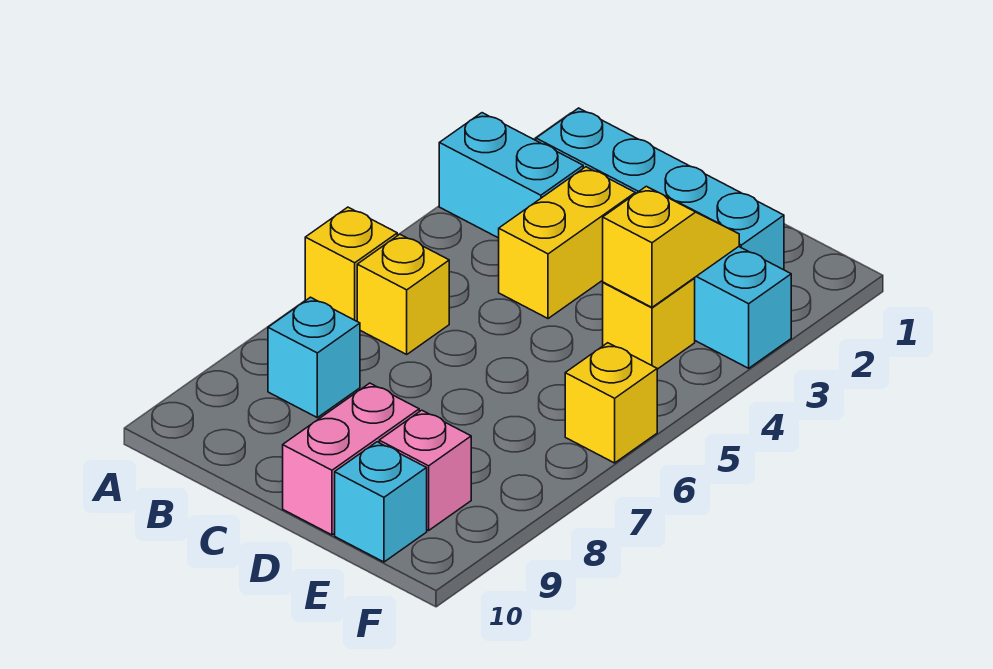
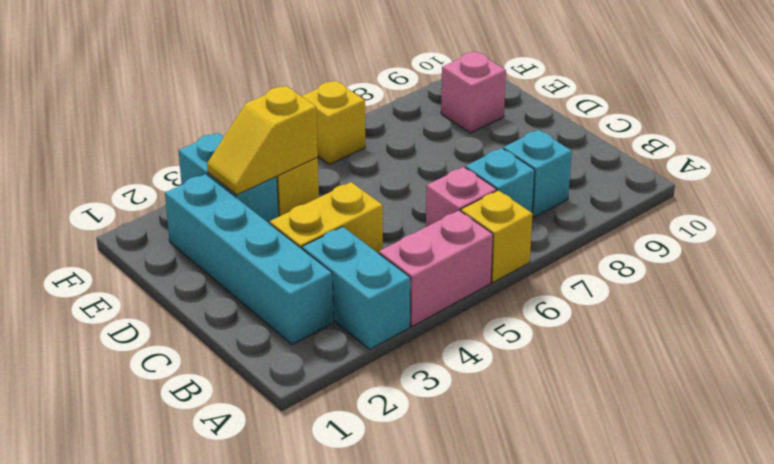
yellow brick B6 level 1 -> pink brick B6 level 1
pink brick D9:D10 level 1 -> pink brick A4:A5 level 1
cyan brick E10 level 1 -> cyan brick B7 level 1

